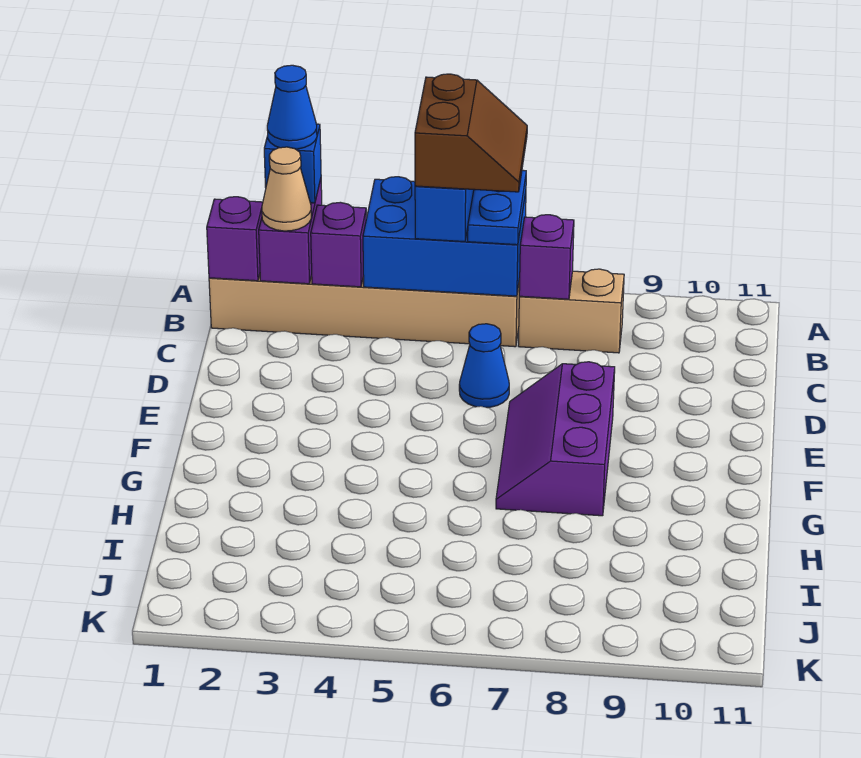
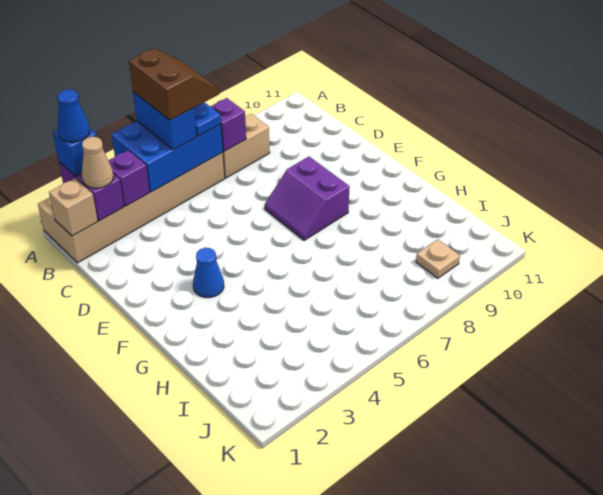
purple brick B1 level 2 -> tan brick B1 level 2
blue cone D6 level 1 -> blue cone F3 level 1
purple slope E7:G8 level 1 top 8 -> purple slope E7:F8 level 1 top 8
none -> tan plate J9 level 1

